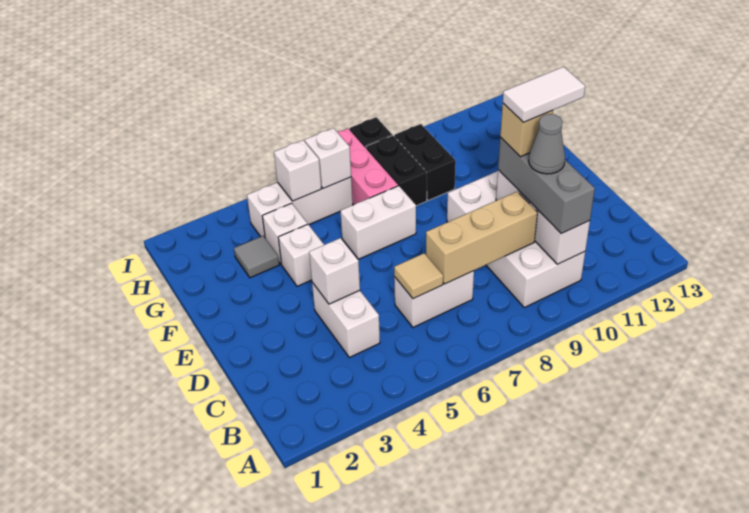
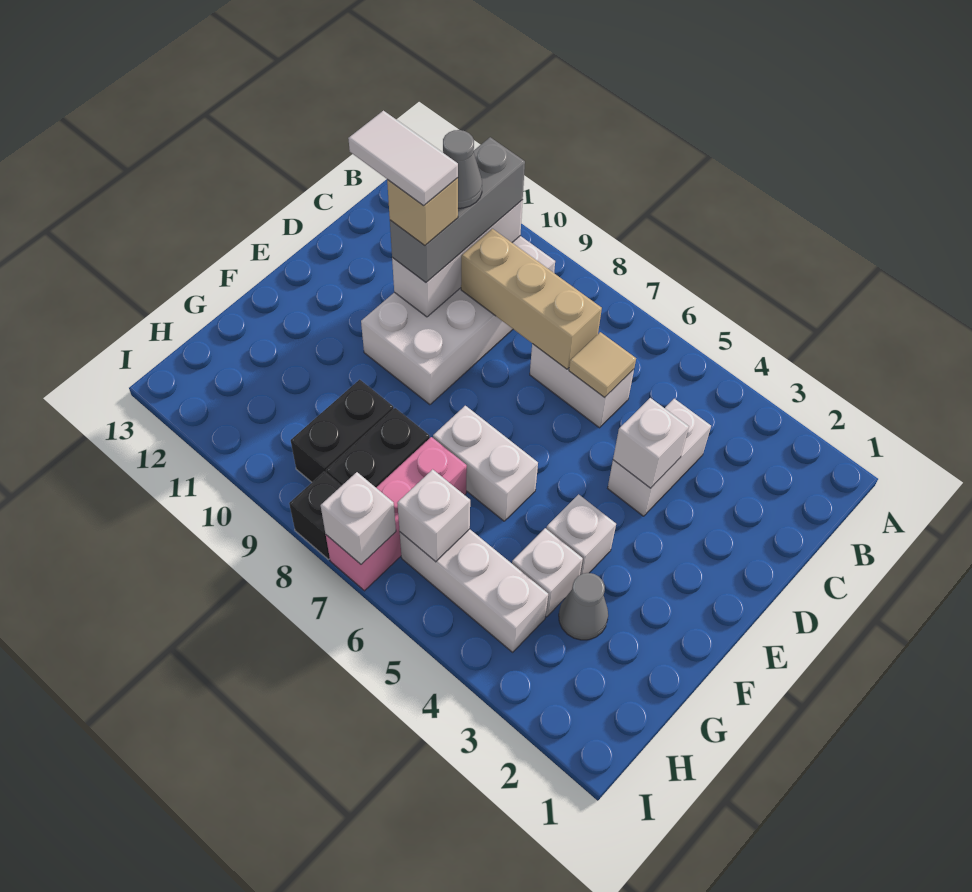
grey tile G3 level 1 -> grey cone G3 level 1
white brick H5 level 2 -> white brick I7 level 2

